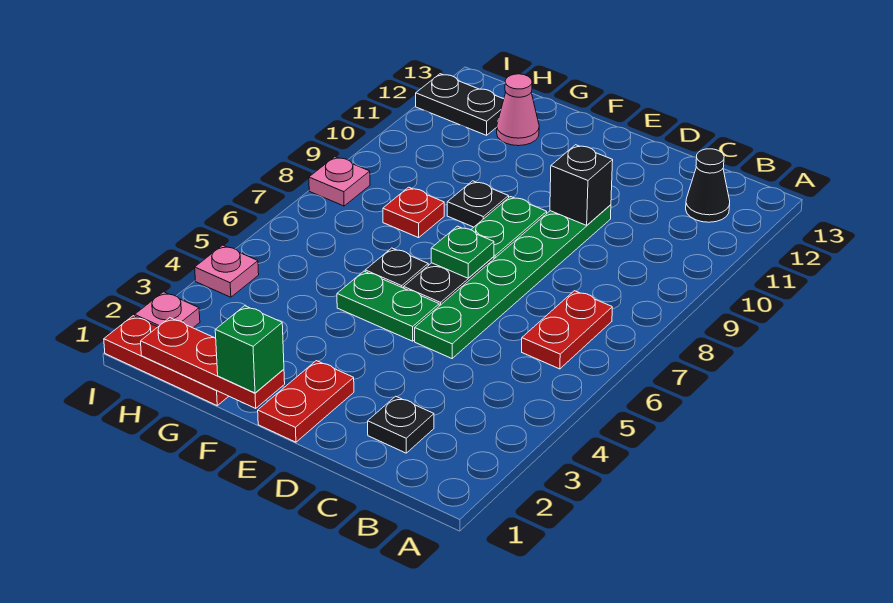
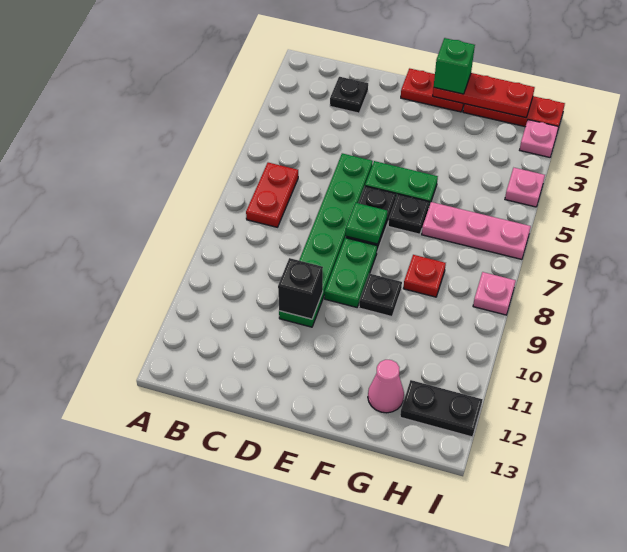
black cone B12 level 1 -> none
red plate E1:E2 level 1 -> red plate E1:F1 level 1
none -> pink plate G6:I6 level 1

